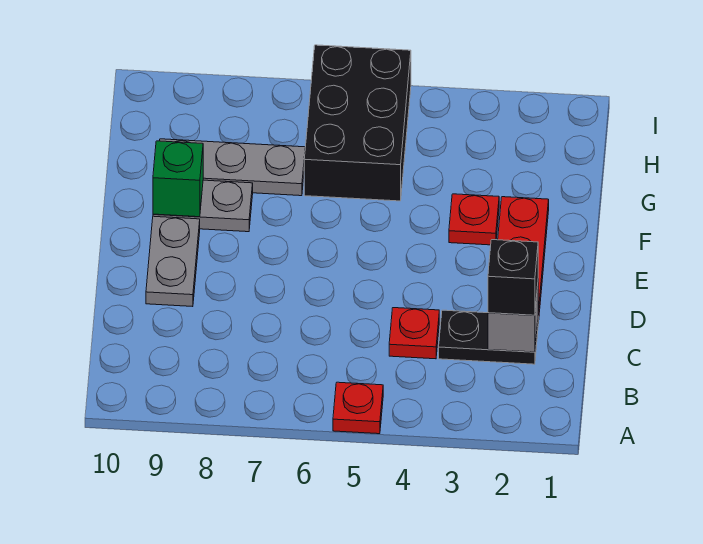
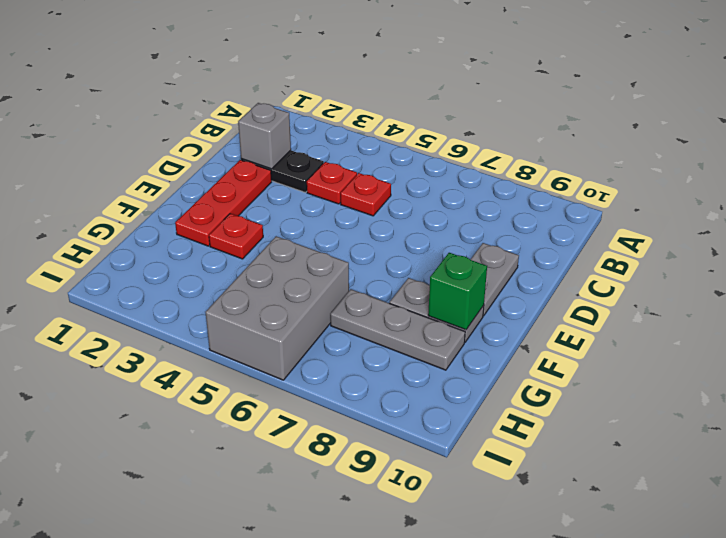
red plate A5 level 1 -> red plate C5 level 1
black brick C2 level 3 -> none
black brick G5:I6 level 1 -> grey brick G5:I6 level 1

